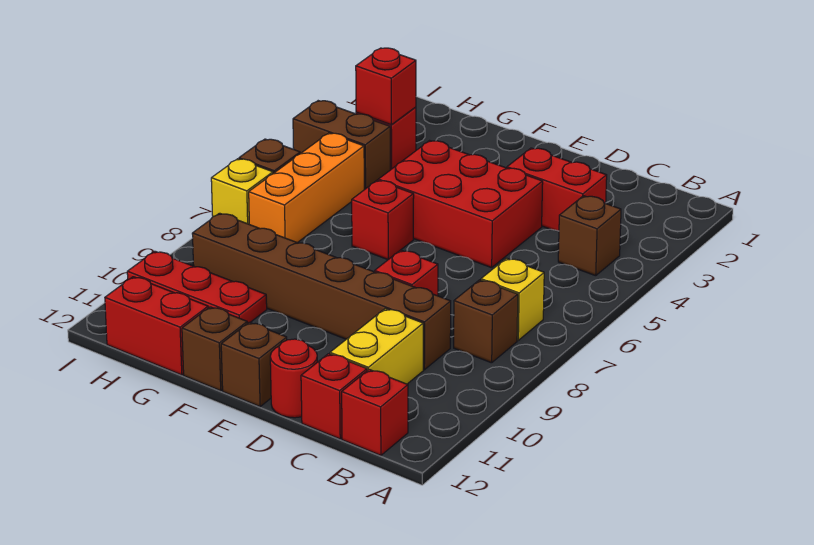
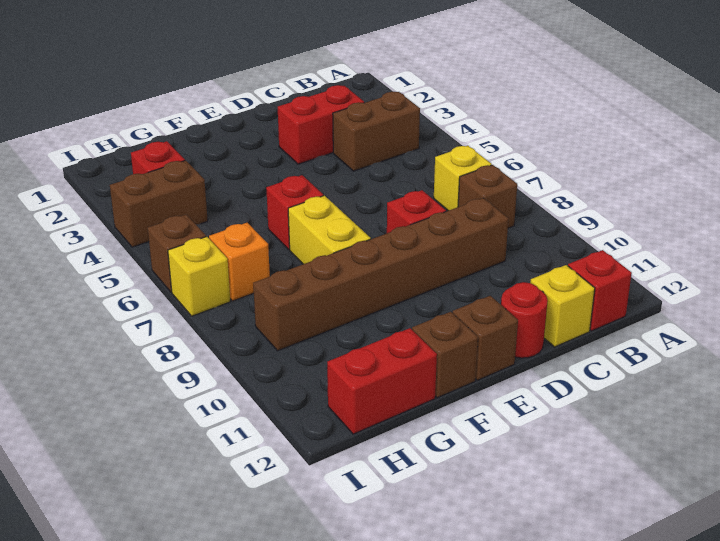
brown brick B4 level 1 -> brown brick B4:C4 level 1
yellow brick C10:C11 level 1 -> yellow brick F7:F8 level 1
red brick C12 level 1 -> yellow brick C12 level 1
red brick D4:F5 level 1 -> none
red plate G10:I10 level 1 -> none
red brick H3 level 2 -> none
orange brick H5:H7 level 1 -> orange brick H7 level 1

